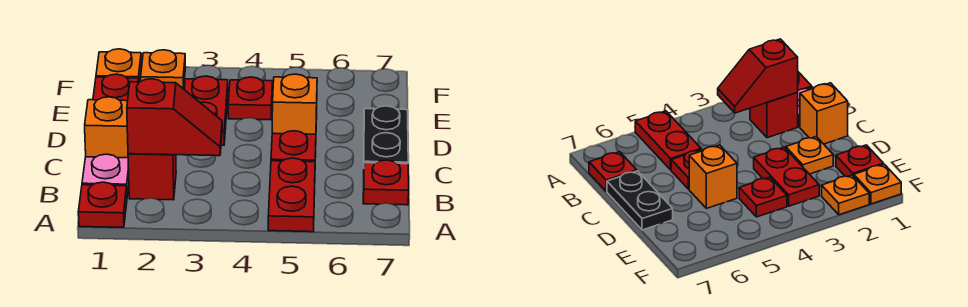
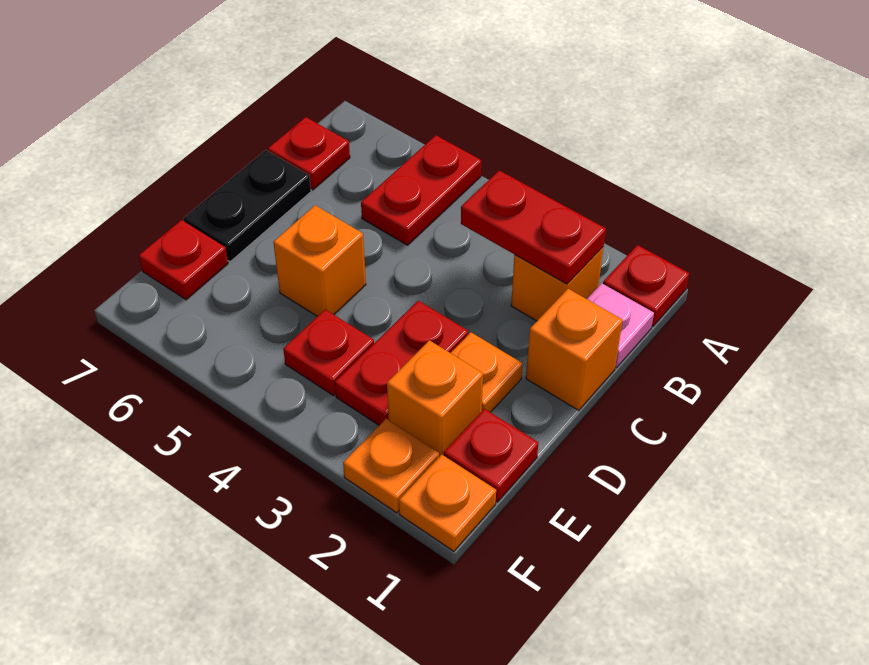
red brick B2 level 1 -> orange brick B2 level 1
red slope B2:B3 level 2 top 2 -> red plate B2:B3 level 2
red plate C5 level 1 -> red plate E7 level 1
none -> orange brick E2 level 1

